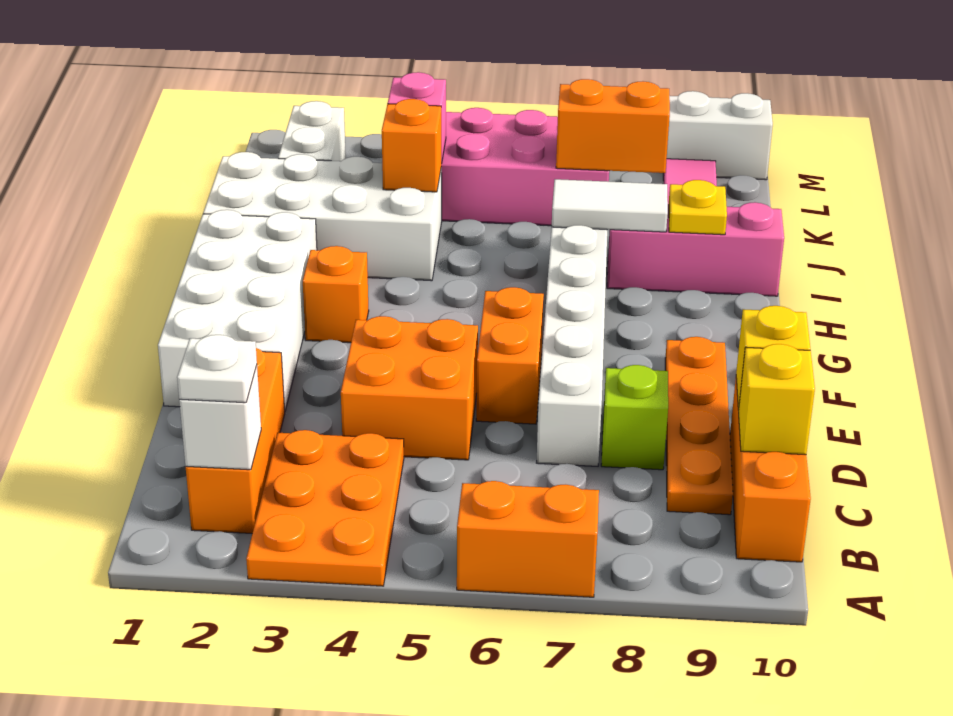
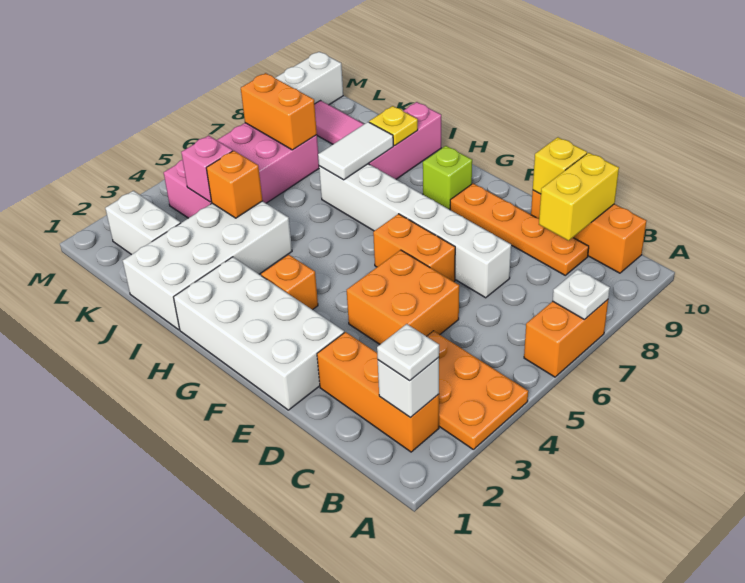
none -> white plate A7 level 2
yellow brick C10 level 2 -> yellow brick C9:C10 level 2
lime brick D8 level 1 -> lime brick G9 level 1
orange brick K7:K8 level 2 -> orange brick K7:L7 level 2

